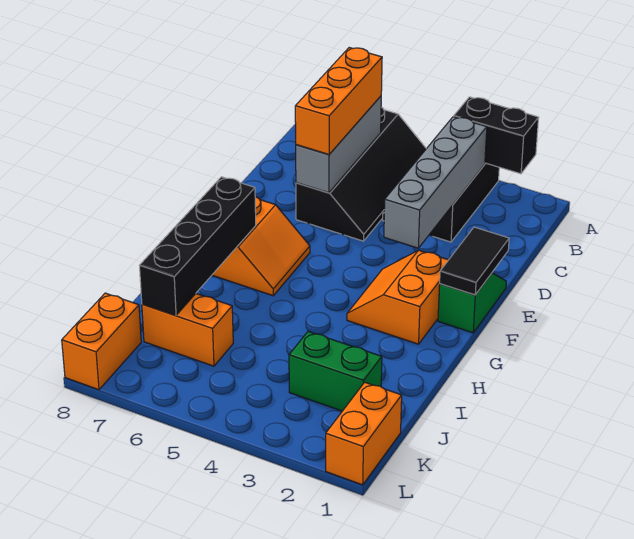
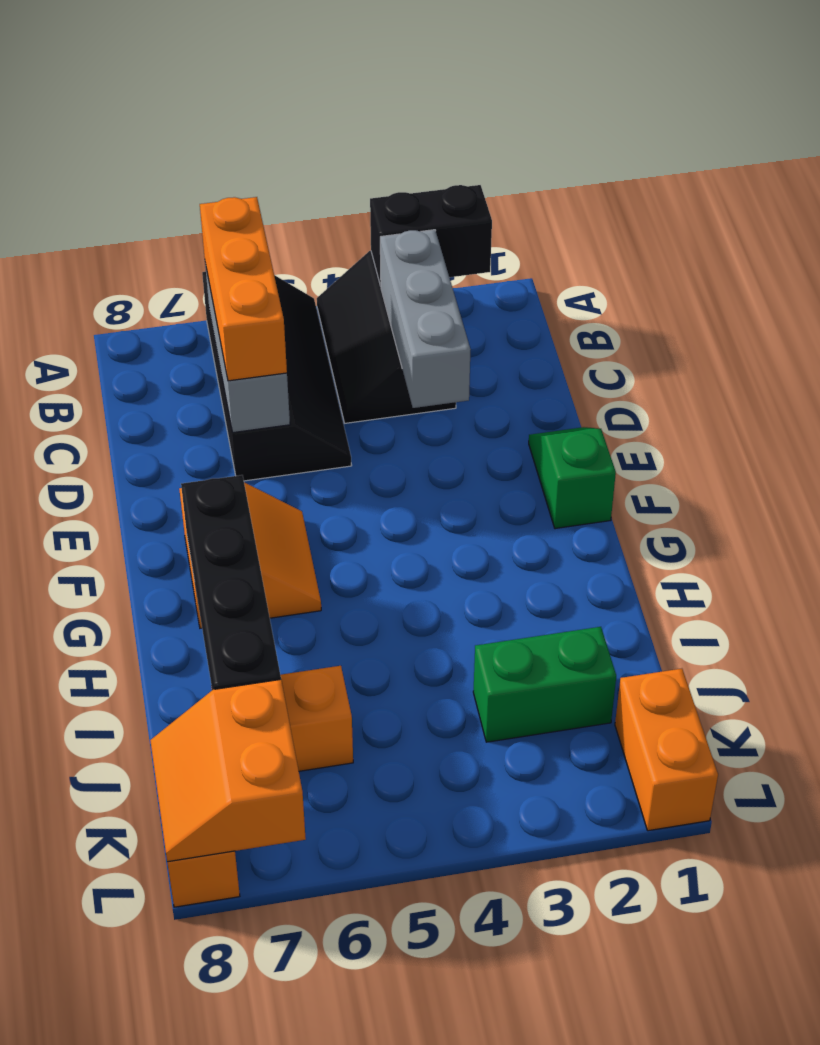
grey brick B3:E3 level 2 -> grey brick B3:D3 level 2
black tile E1:F1 level 2 -> none
orange slope F2:G3 level 1 top 2 -> orange slope K7:L8 level 2 top 7

